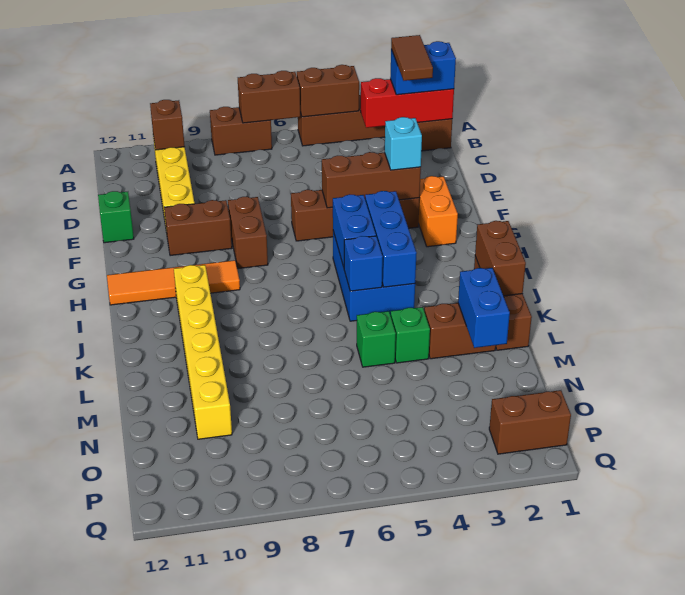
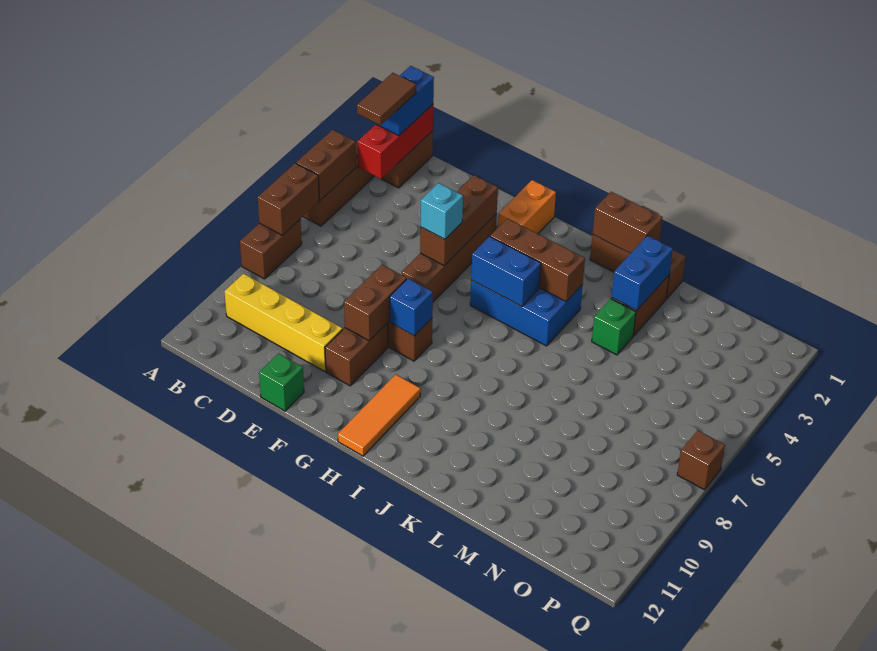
brown tile B2:C2 level 4 -> brown tile B2:B3 level 4
brown brick B10 level 2 -> brown brick Q7 level 1
orange brick F2:G2 level 1 -> orange brick G1:G2 level 1
cyan brick F3 level 3 -> cyan brick F5 level 3
blue brick H4:J4 level 2 -> brown brick H4:J4 level 2
orange tile H9:H12 level 1 -> orange tile H10:H12 level 1
yellow brick I10:N10 level 1 -> none
blue brick J5 level 2 -> blue brick G8 level 2
blue brick L2:M2 level 2 -> blue brick L2:L3 level 2
green brick L5 level 1 -> none
brown brick P1:P2 level 1 -> brown brick F8:F9 level 2

